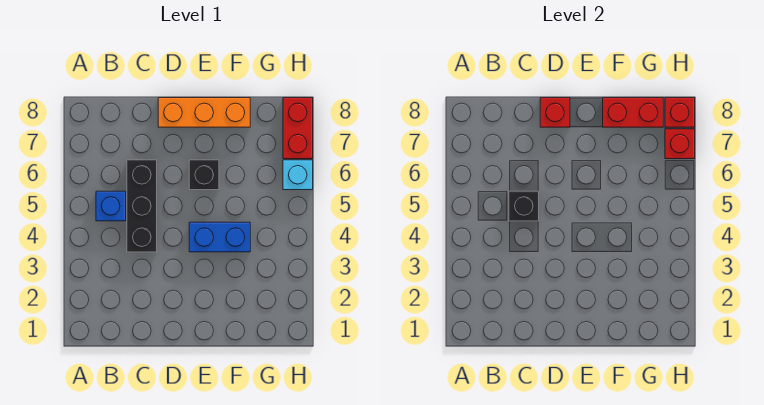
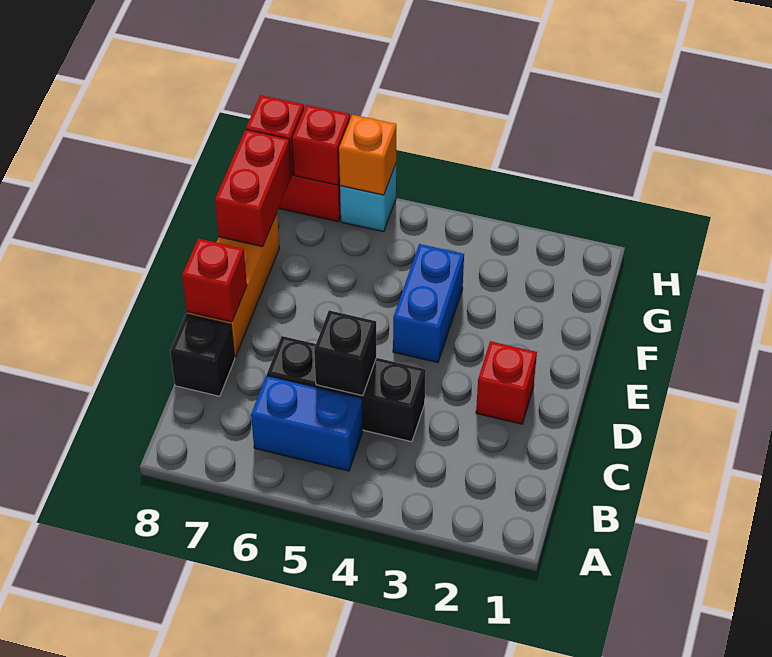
blue brick B5 level 1 -> blue brick B5:B6 level 1
none -> red brick D2 level 1
black brick E6 level 1 -> black brick C8 level 1
none -> orange brick H6 level 2

